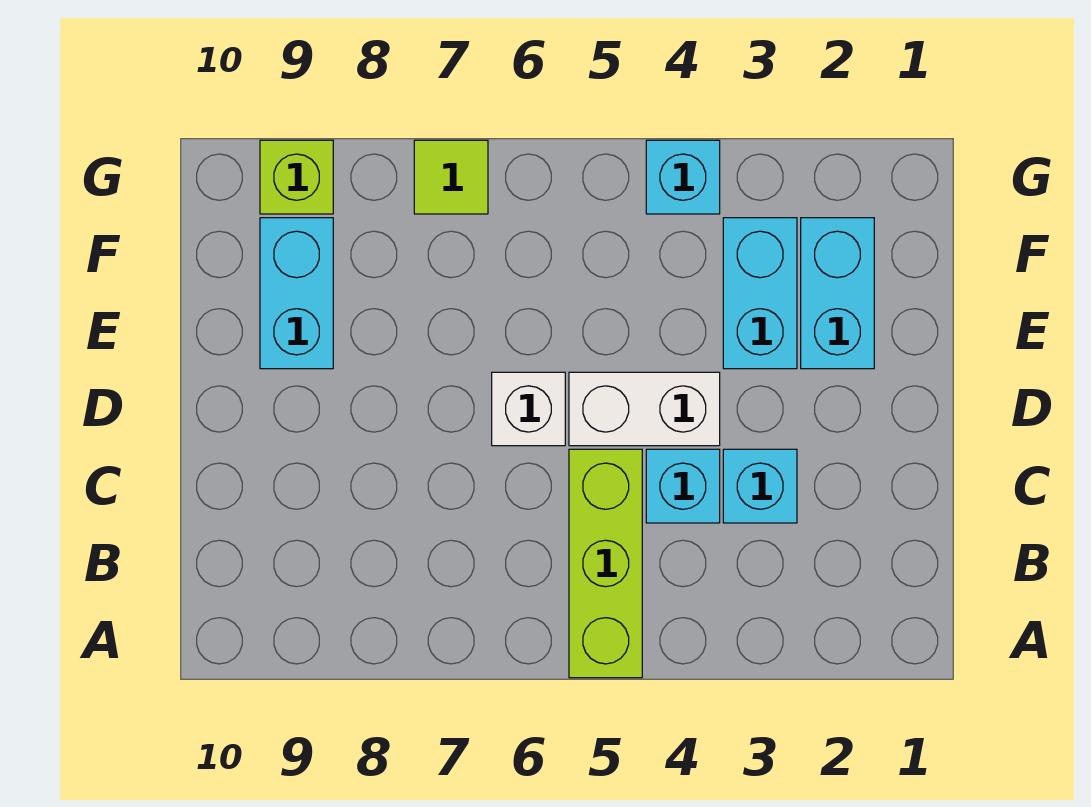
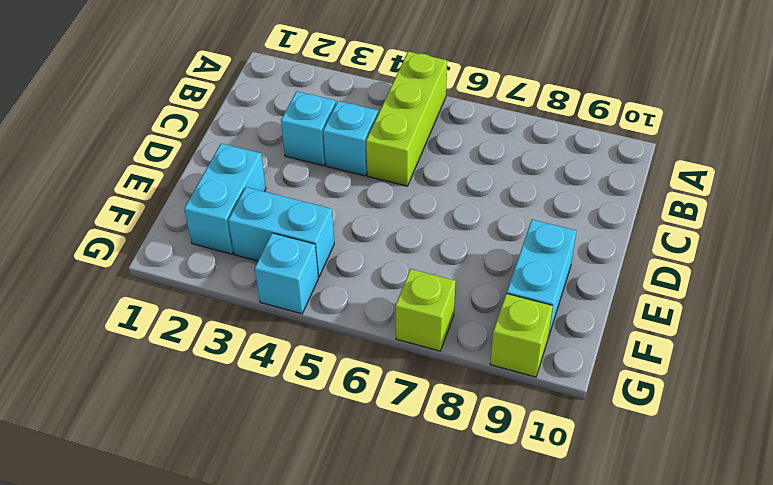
white brick D4:D5 level 1 -> none
white brick D6 level 1 -> none
cyan brick E3:F3 level 1 -> cyan brick F3:F4 level 1
lime tile G7 level 1 -> lime brick G7 level 1

